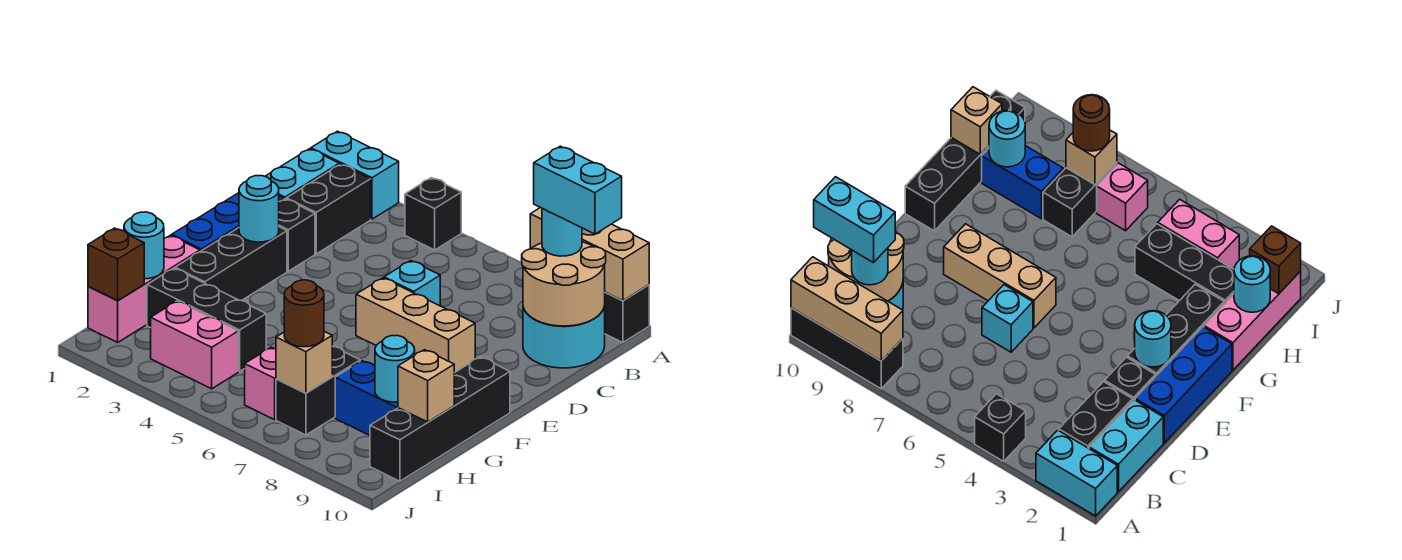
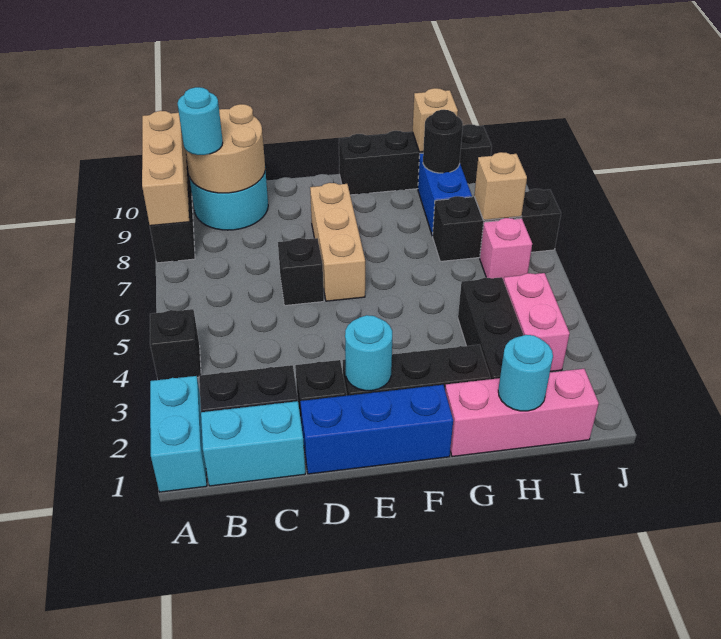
cyan brick B9:B10 level 4 -> none
cyan brick D6 level 1 -> black brick D6 level 1
black brick H7:I7 level 1 -> black brick H7:J7 level 1
cyan round brick H9 level 2 -> black round brick H9 level 2
brown brick I1 level 2 -> none
brown round brick I7 level 3 -> none

